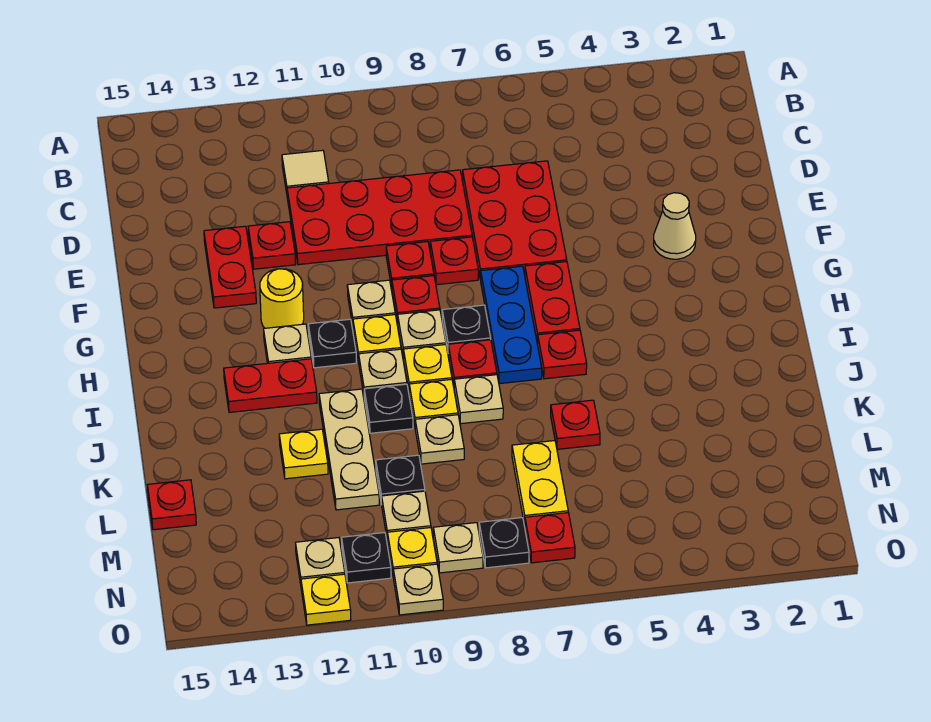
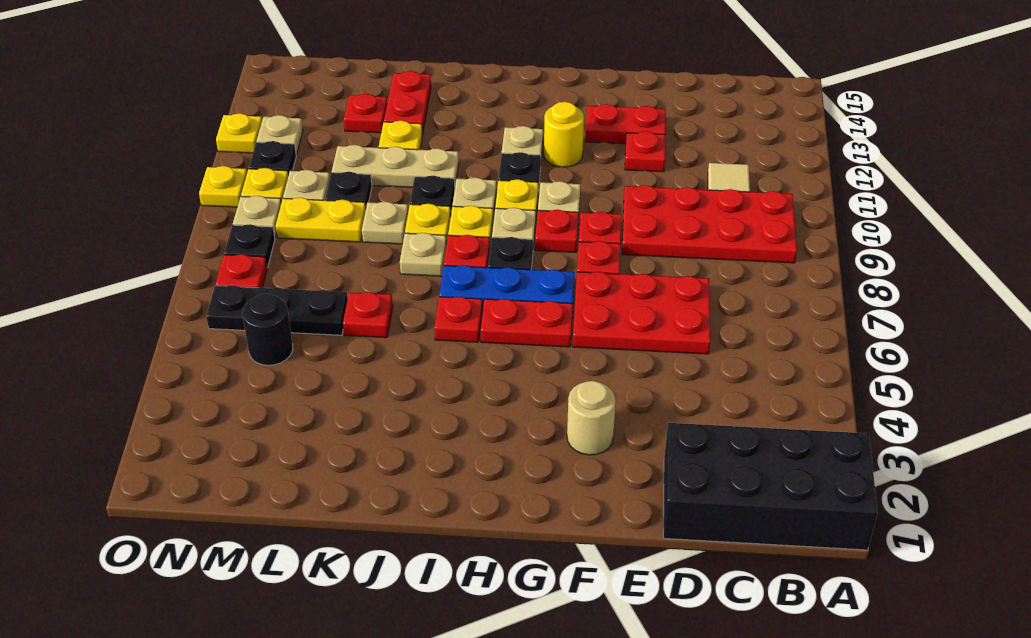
none -> black brick A1:D2 level 1
red plate D8:E11 level 1 -> red plate B9:E10 level 1
tan cone F3 level 1 -> tan round brick F3 level 1
red plate I12:I13 level 1 -> red plate K13:K14 level 1
none -> black plate L6:N6 level 1
yellow plate L7:M7 level 1 -> yellow plate L9:M9 level 1
red plate L15 level 1 -> red plate L13 level 1
none -> black round brick M5 level 1
tan plate O10 level 1 -> yellow plate O10 level 1

